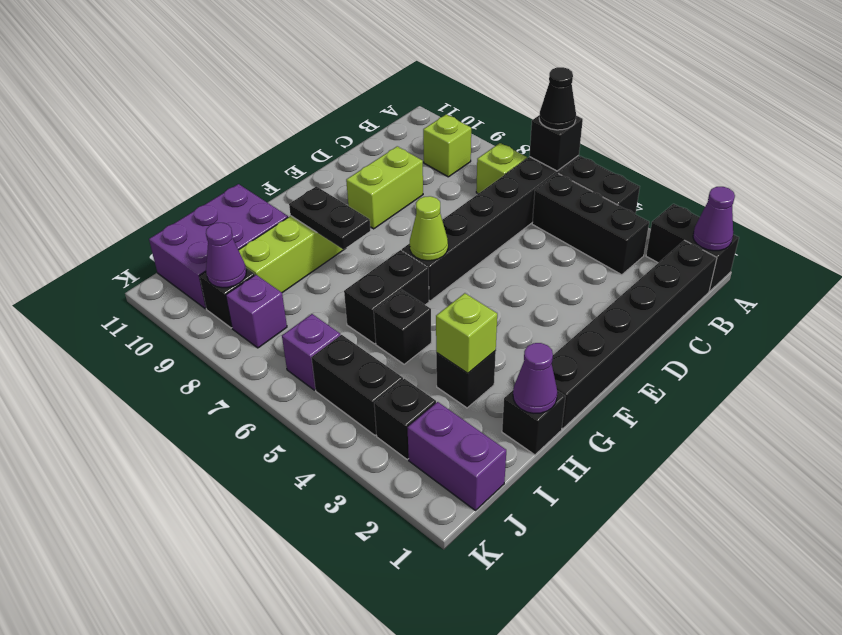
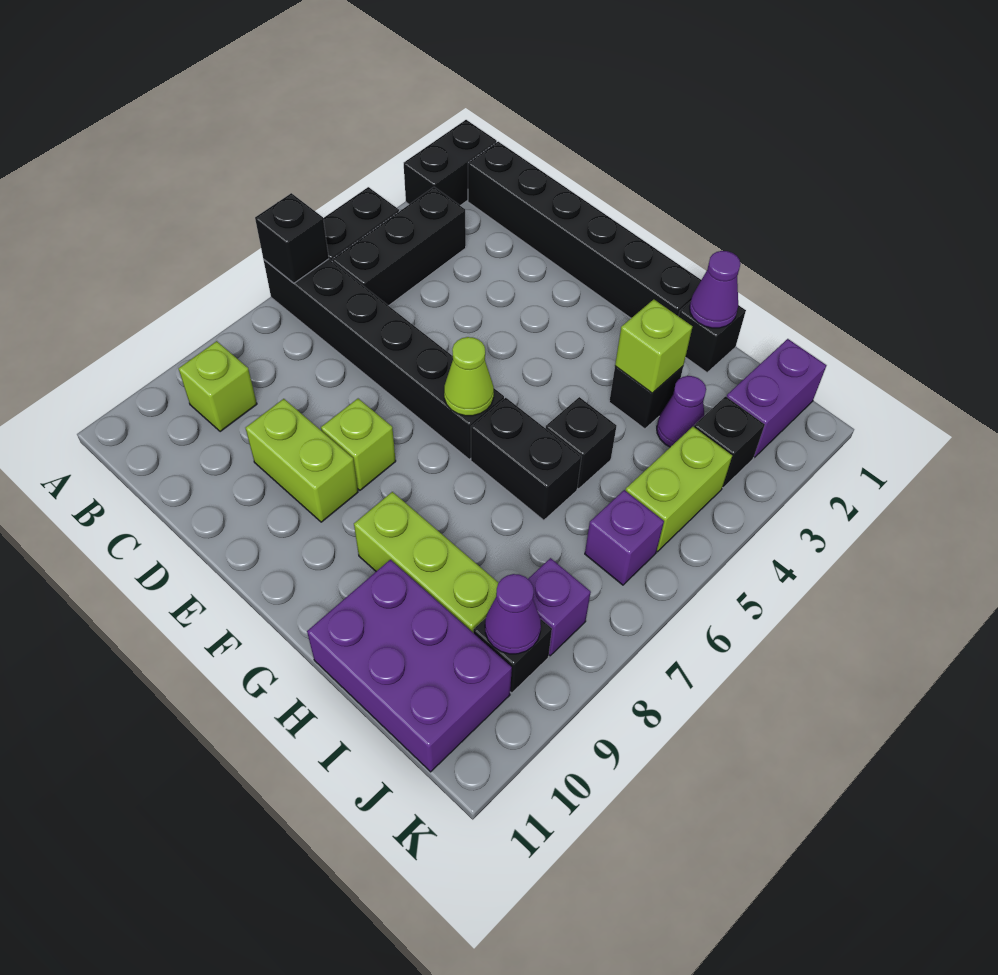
purple cone A1 level 2 -> purple cone I3 level 1
black cone A6 level 3 -> none
lime brick B7 level 1 -> lime brick E8 level 1
black plate G8:G9 level 2 -> none
black brick J4:J5 level 1 -> lime brick J4:J5 level 1

